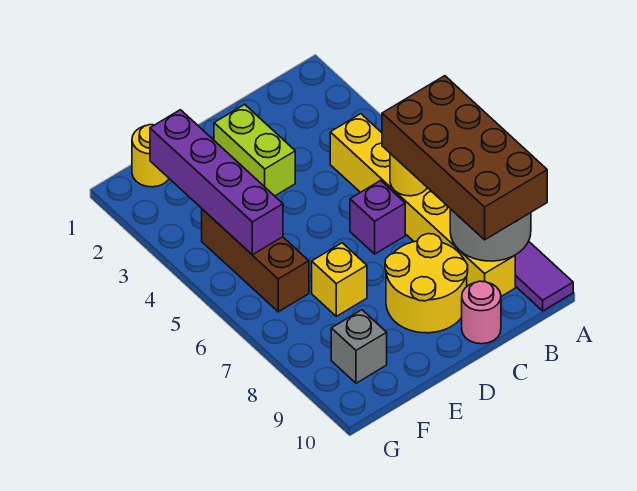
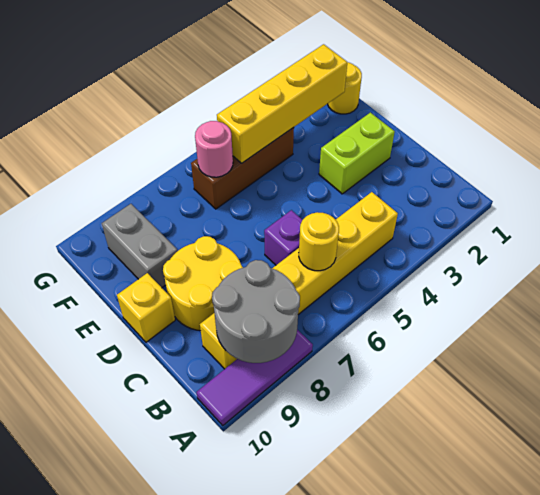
brown brick A6:B9 level 3 -> none
pink round brick C10 level 1 -> pink round brick F6 level 2
yellow brick E7 level 1 -> yellow brick D10 level 1
purple brick F2:F5 level 2 -> yellow brick F2:F5 level 2
grey brick F9 level 1 -> grey brick E9:F9 level 1

